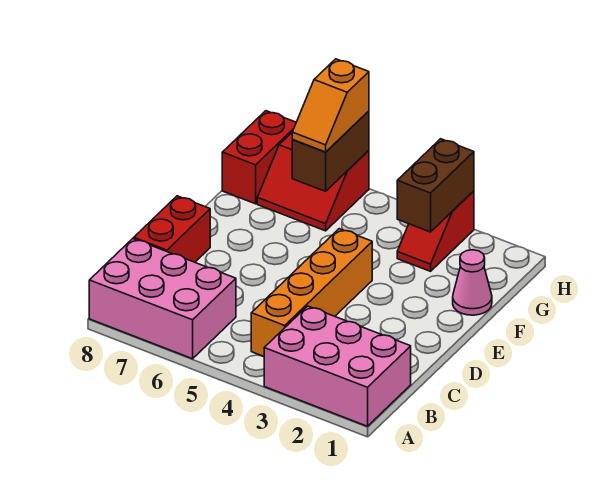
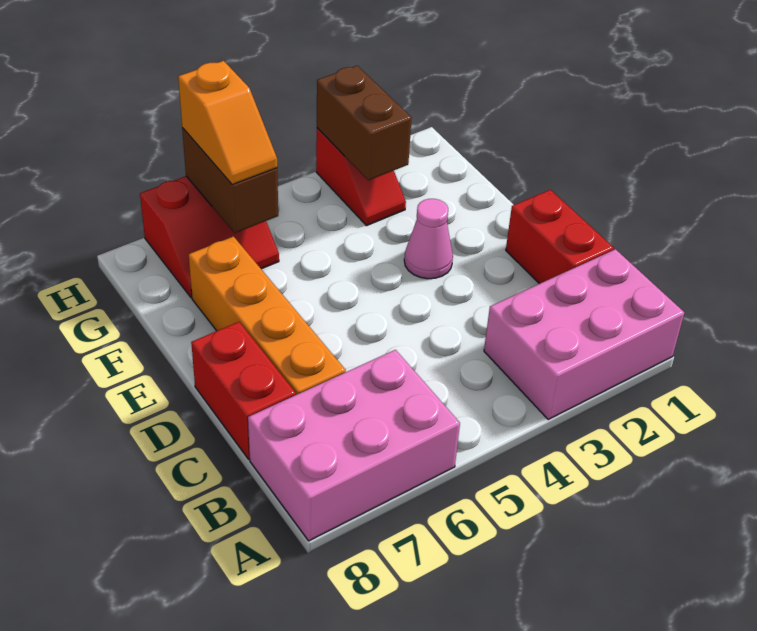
orange brick B4:E4 level 1 -> orange brick C7:F7 level 1
pink cone F1 level 1 -> pink cone E3 level 1
red brick G8:H8 level 1 -> red brick C1:D1 level 1

